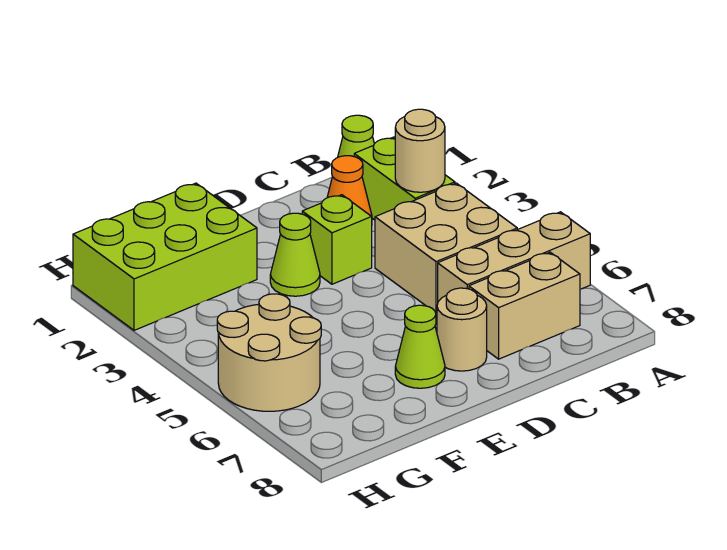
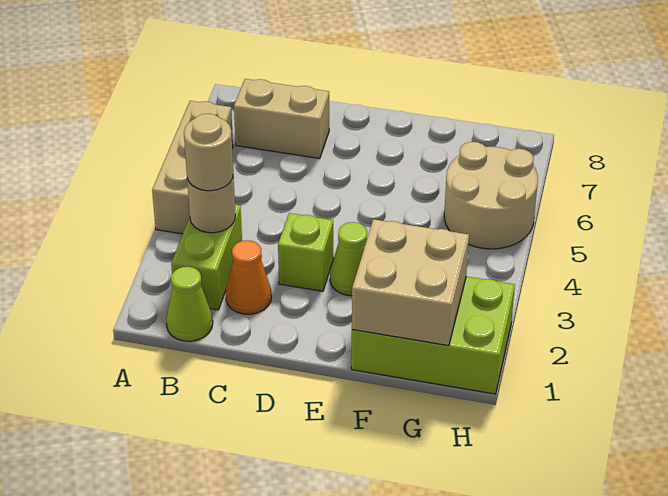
tan brick A6:C6 level 1 -> tan brick A4:A6 level 1
tan brick B4:C5 level 1 -> tan brick F1:G2 level 2
tan round brick D7 level 1 -> tan round brick B3 level 3
lime cone E7 level 1 -> none

